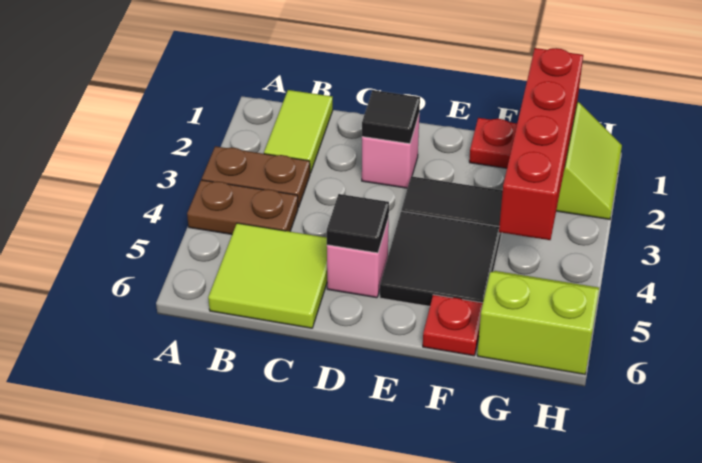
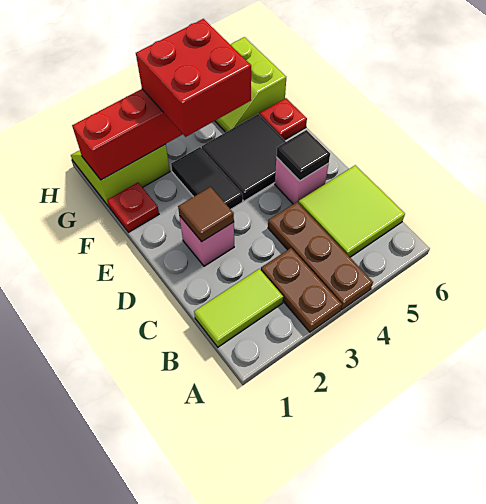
brown plate A4:B4 level 1 -> brown plate A4:C4 level 1
black tile D2 level 2 -> brown tile D2 level 2
none -> red brick F3:G4 level 3

